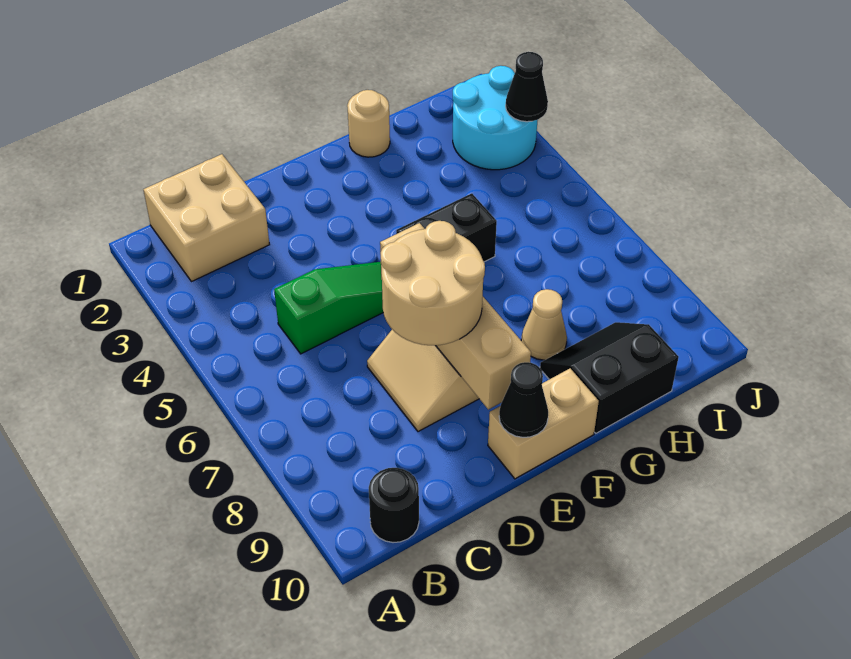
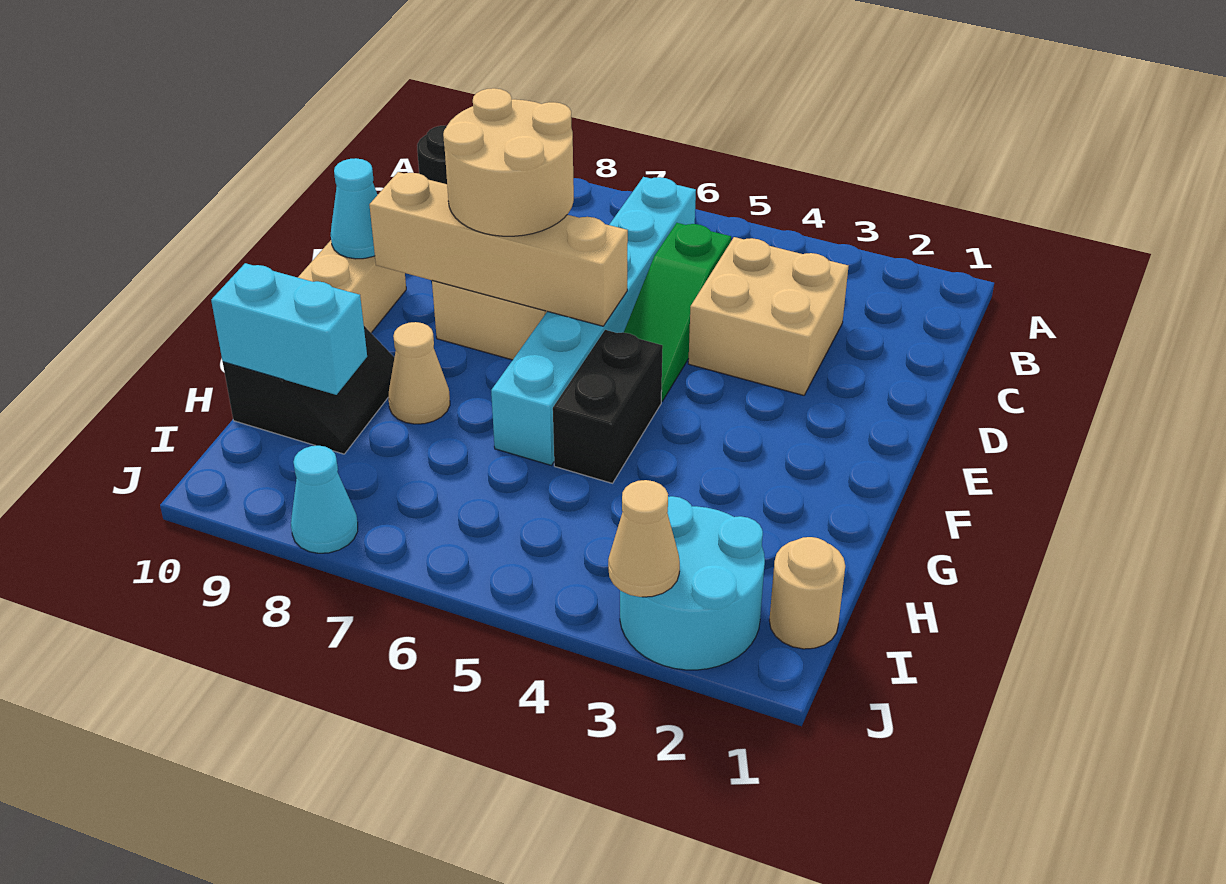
tan brick B1:C2 level 1 -> tan brick C3:D4 level 1
none -> cyan brick B6:G6 level 1
black cone E10 level 2 -> cyan cone E10 level 2
tan round brick G1 level 1 -> tan round brick I1 level 1
none -> cyan brick H9:H10 level 2
black cone J3 level 2 -> tan cone J3 level 2
none -> cyan cone J8 level 1

